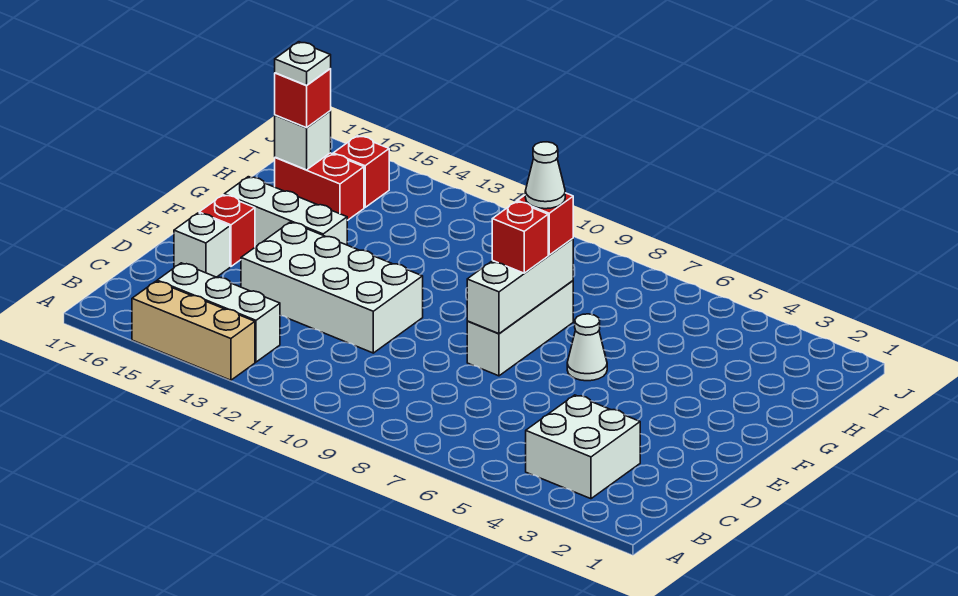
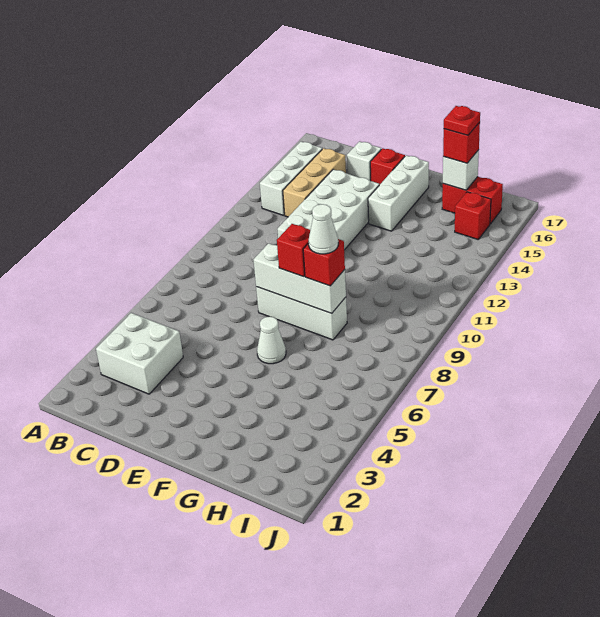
tan brick A13:A15 level 1 -> tan brick C13:C15 level 1
red brick H15:H16 level 1 -> red brick H16:I16 level 1
white plate H16 level 4 -> red plate H16 level 4

